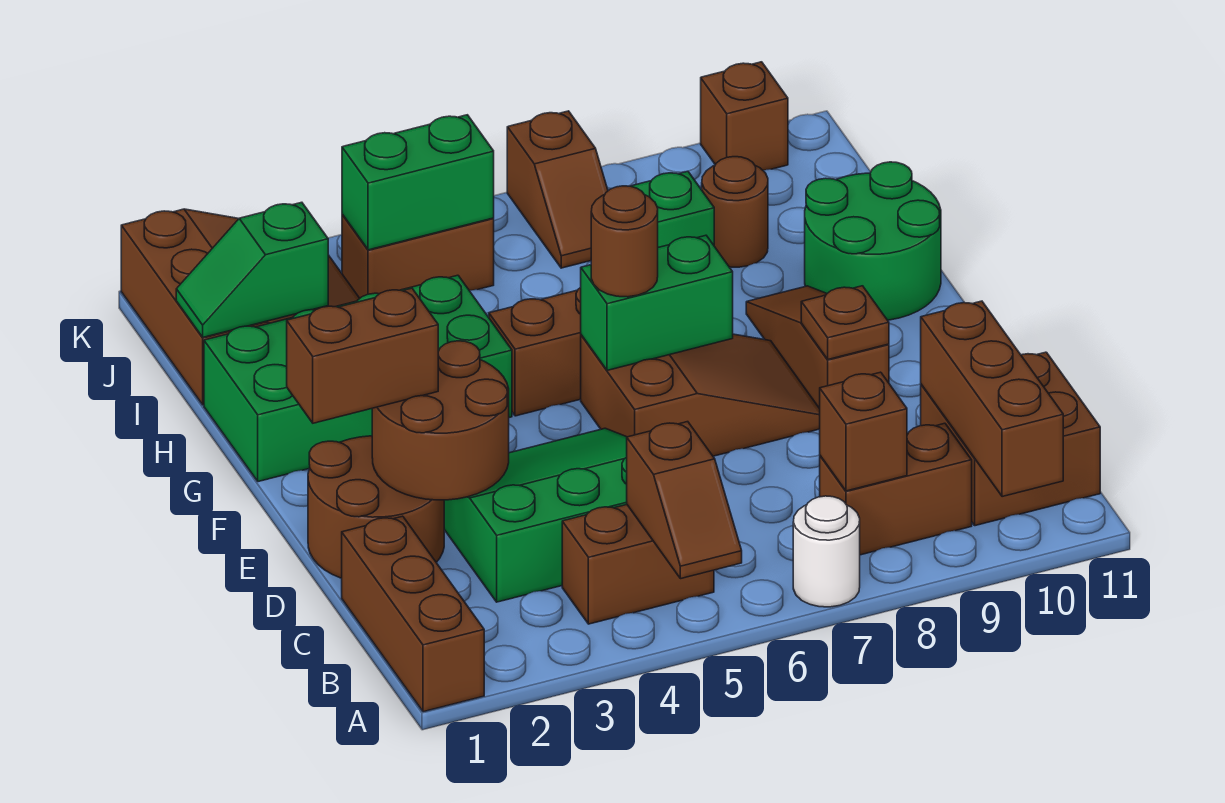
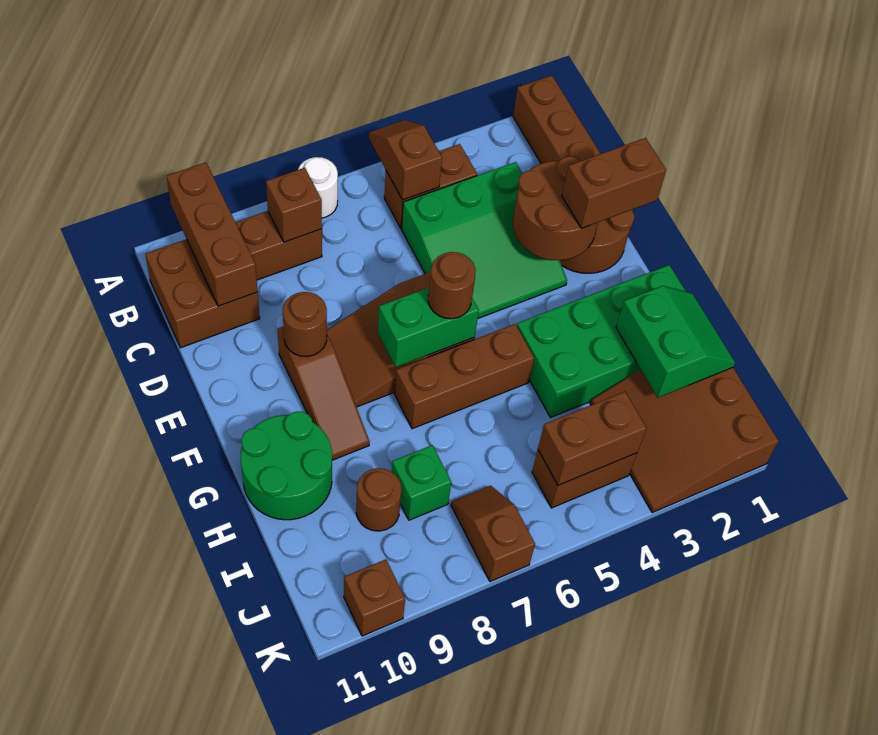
brown plate E9 level 2 -> brown round brick E9 level 2
green slope I1:I2 level 2 top 2 -> green slope H1:I2 level 2 top 2
green brick J4:J5 level 2 -> brown brick J4:J5 level 2

